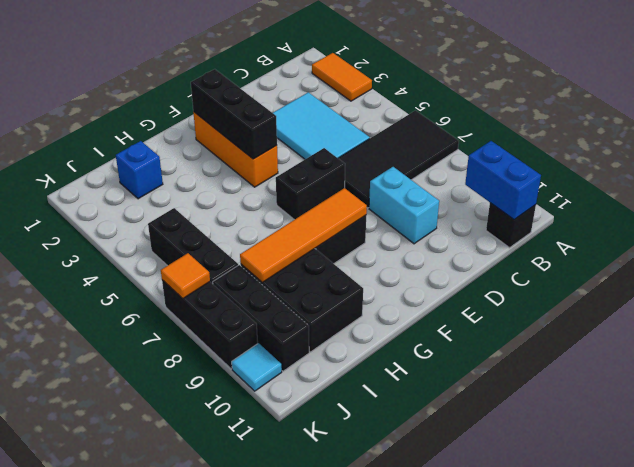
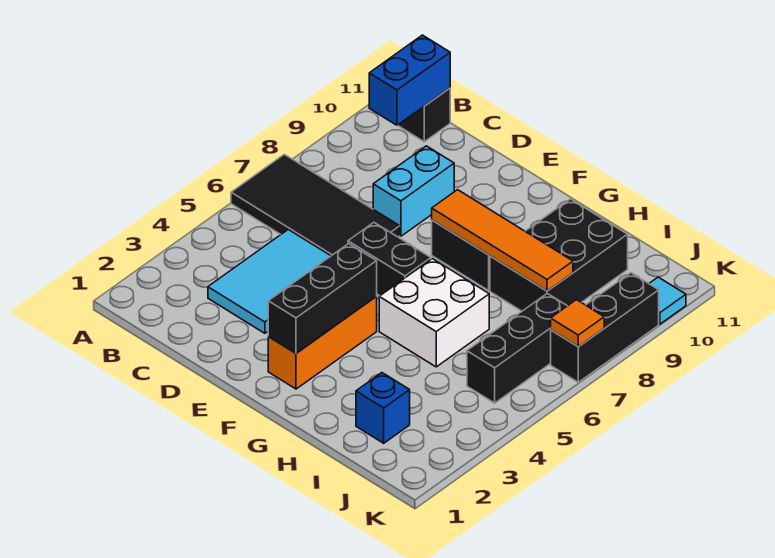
orange tile A2:A3 level 1 -> none
none -> white brick G5:H6 level 1
black brick J8:J10 level 1 -> none

